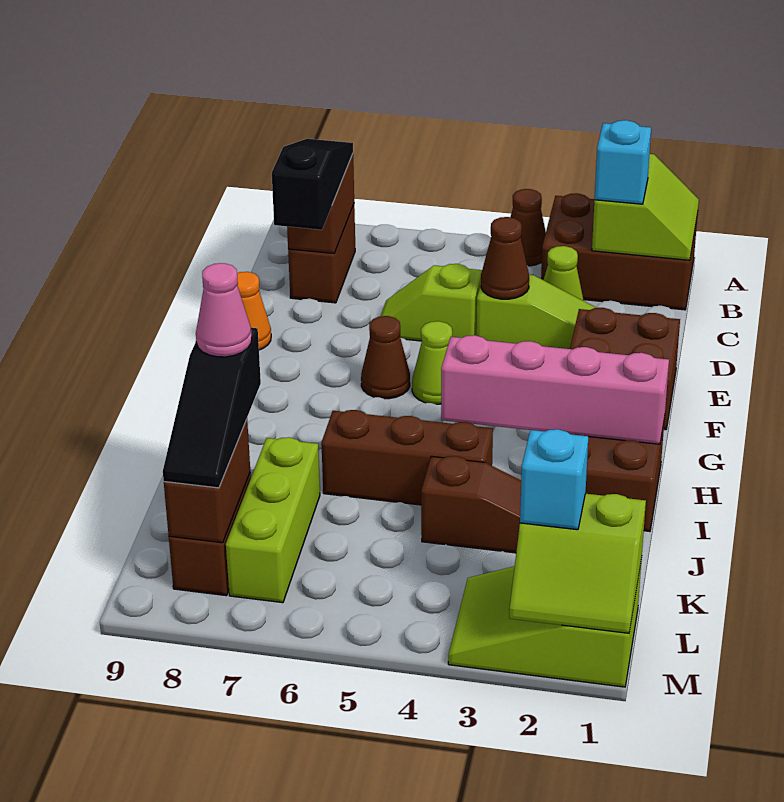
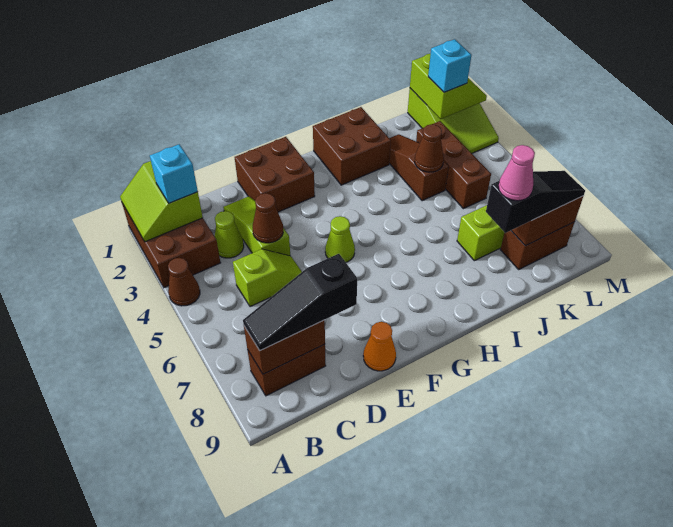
lime slope A1:B2 level 2 top 2 -> lime slope A1:B2 level 2 top B
lime slope D5:D6 level 1 top 5 -> lime slope C5:D5 level 1 top C
brown cone F6 level 1 -> brown cone J4 level 2
pink brick H1:H4 level 2 -> none
brown brick I4:I6 level 1 -> brown brick K3:K5 level 1

